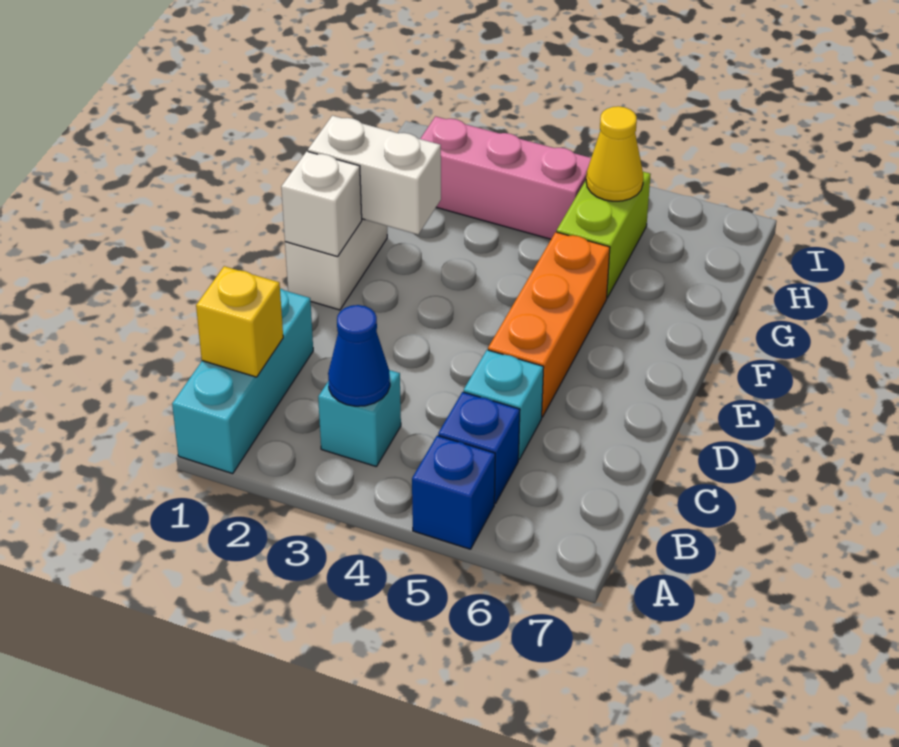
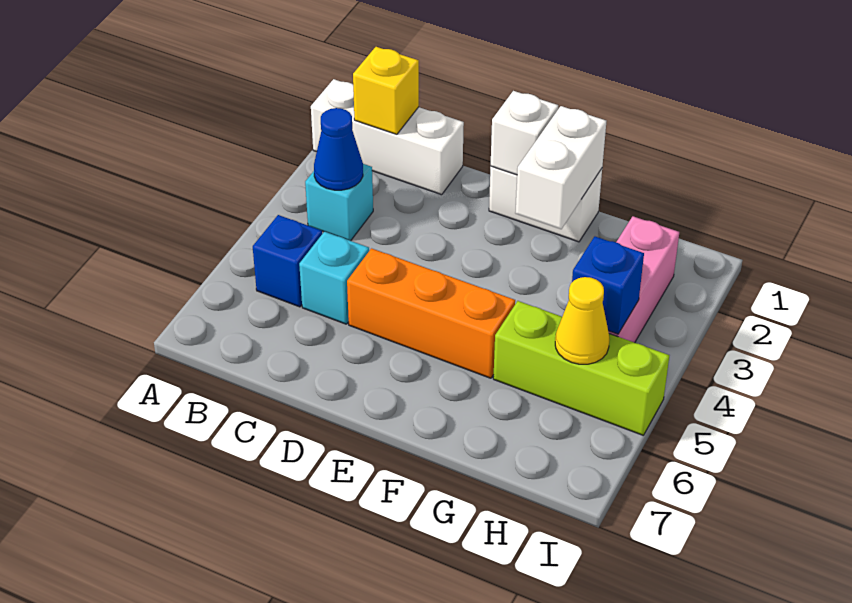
cyan brick A1:C1 level 1 -> white brick A1:C1 level 1
blue brick A5 level 1 -> blue brick H4 level 2
lime brick G5:H5 level 1 -> lime brick G5:I5 level 1

